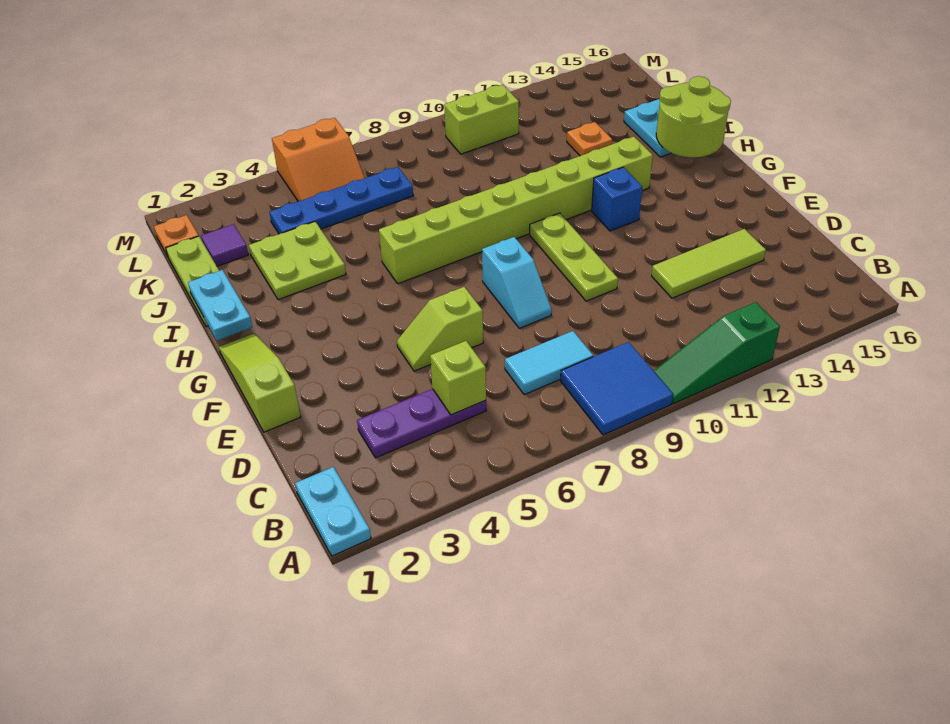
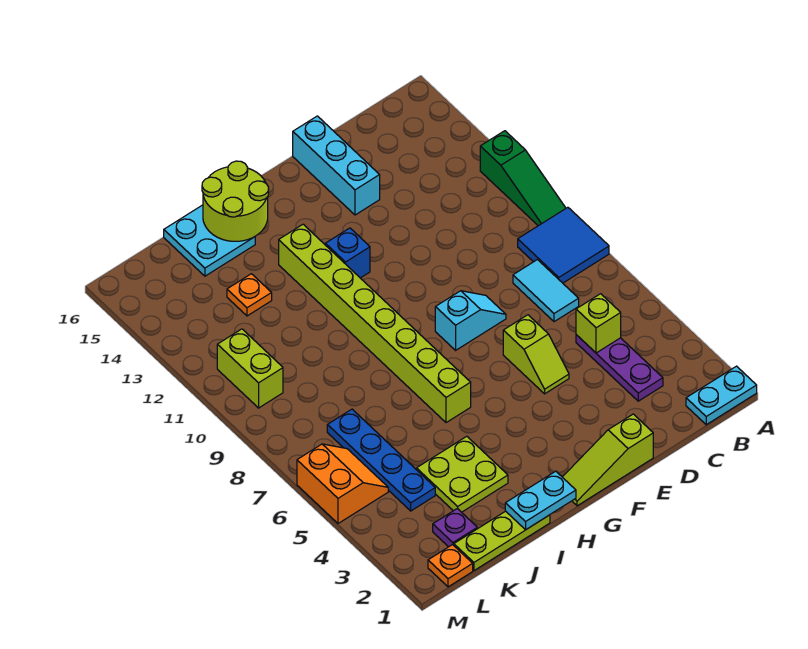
lime tile D12:D14 level 1 -> none
lime plate E10:G10 level 1 -> none
none -> cyan brick E14:E16 level 1
purple tile K2 level 1 -> purple plate K2 level 1

